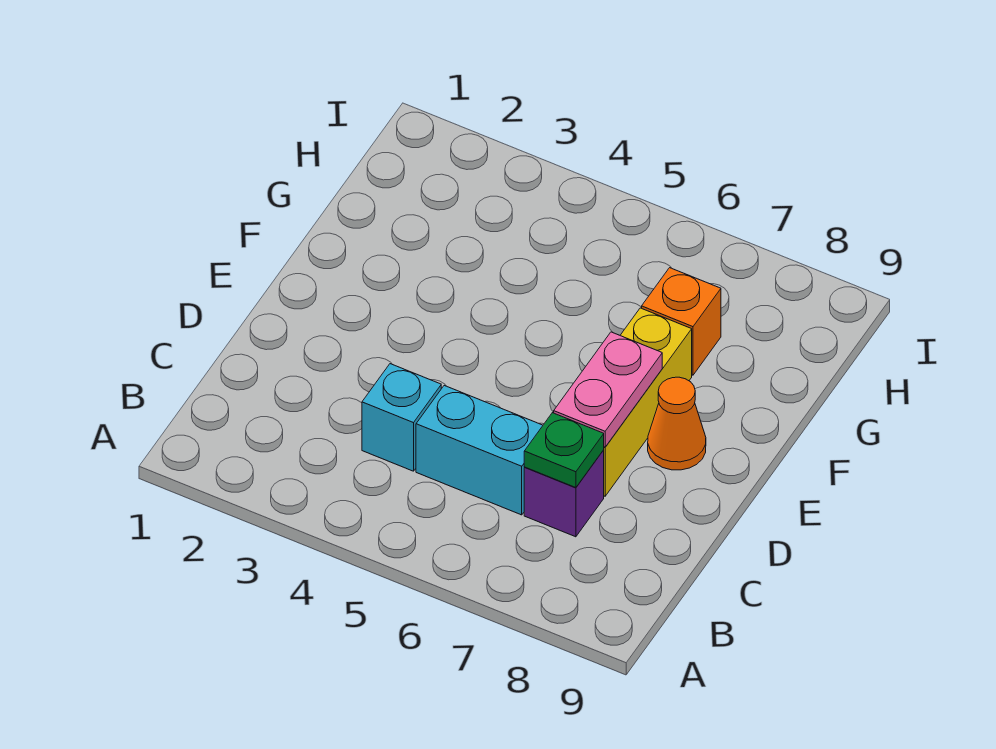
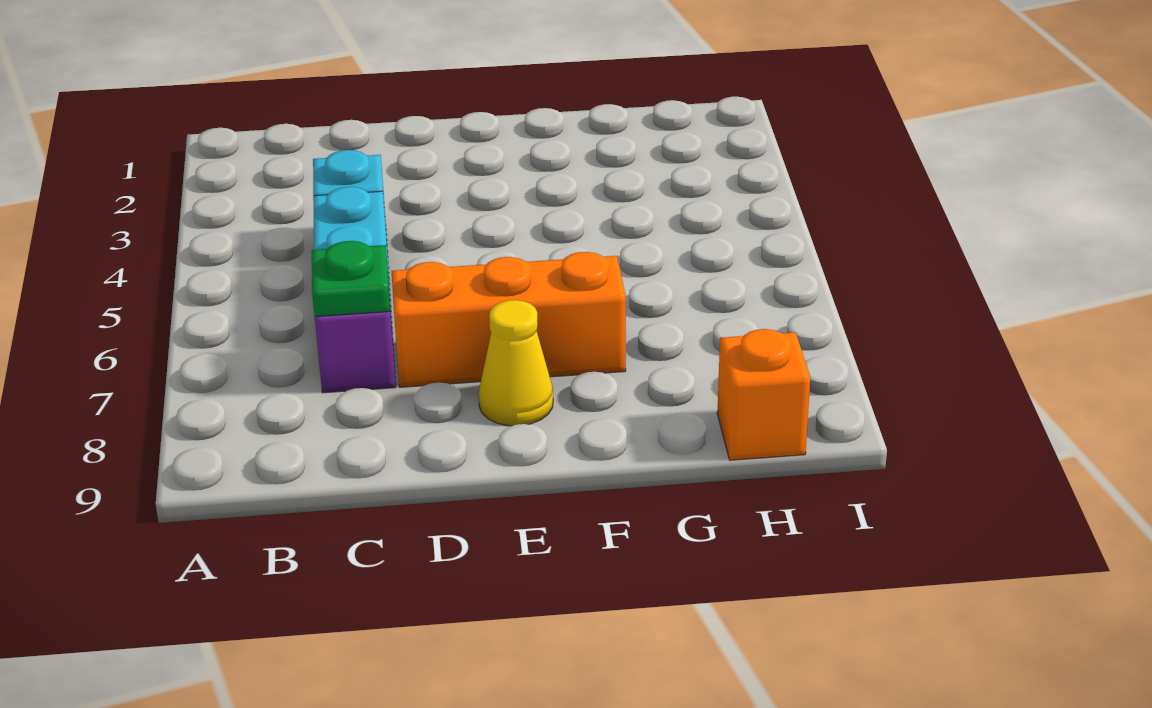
yellow brick D7:F7 level 1 -> orange brick D7:F7 level 1
pink plate D7:E7 level 2 -> none
orange cone E8 level 1 -> yellow cone E8 level 1
orange brick G7 level 1 -> orange brick H9 level 1

